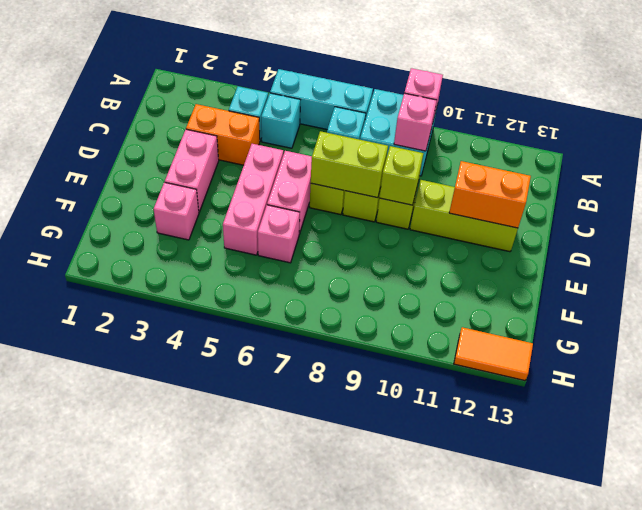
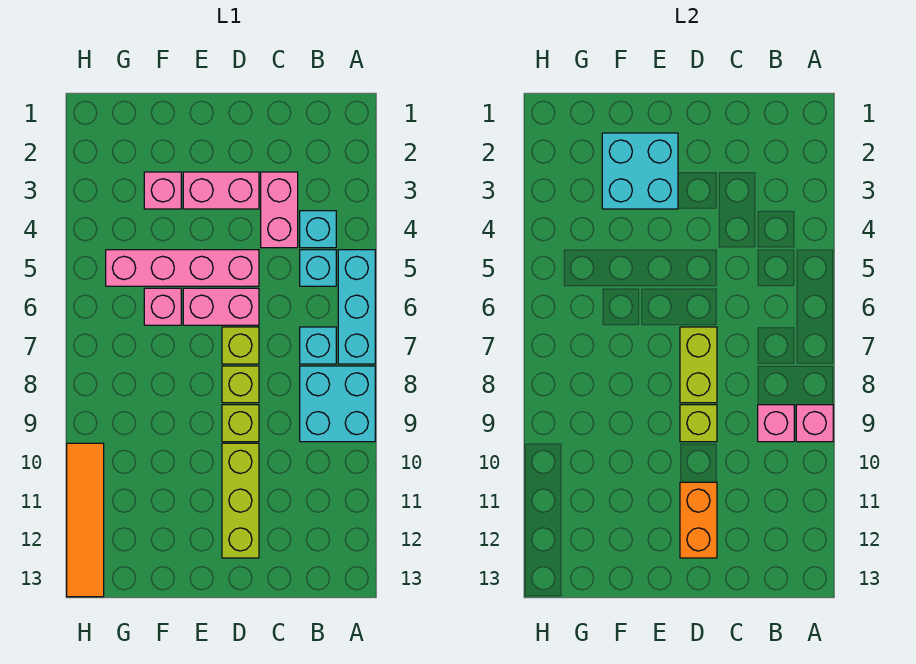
orange brick C3:C4 level 1 -> pink brick C3:C4 level 1
pink brick D5:F5 level 1 -> pink brick D5:G5 level 1
none -> cyan brick E2:F3 level 2
orange tile H12:H13 level 1 -> orange tile H10:H13 level 1

